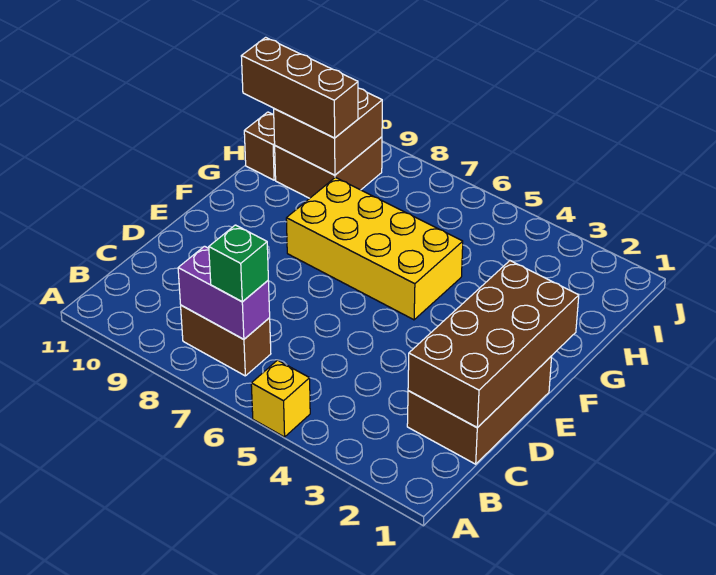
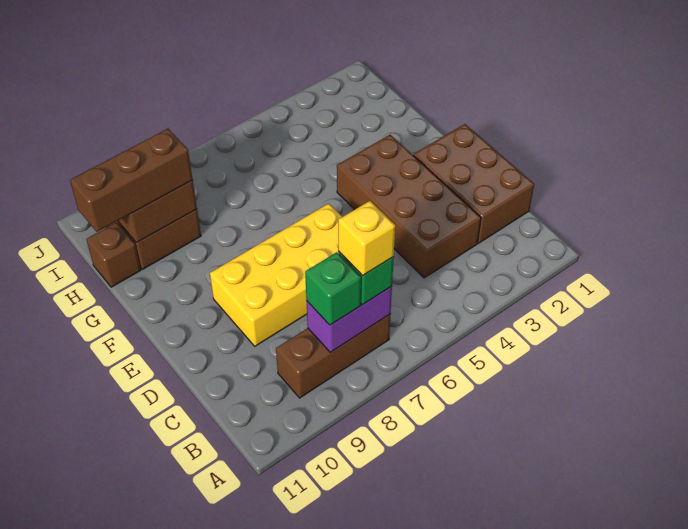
yellow brick A5 level 1 -> yellow brick B7 level 4
brown brick B7:B8 level 1 -> brown brick B7:B9 level 1
none -> green brick B8 level 3
brown brick C1:F2 level 2 -> brown brick C3:F4 level 1
yellow brick F5:G8 level 1 -> yellow brick D6:E9 level 1

